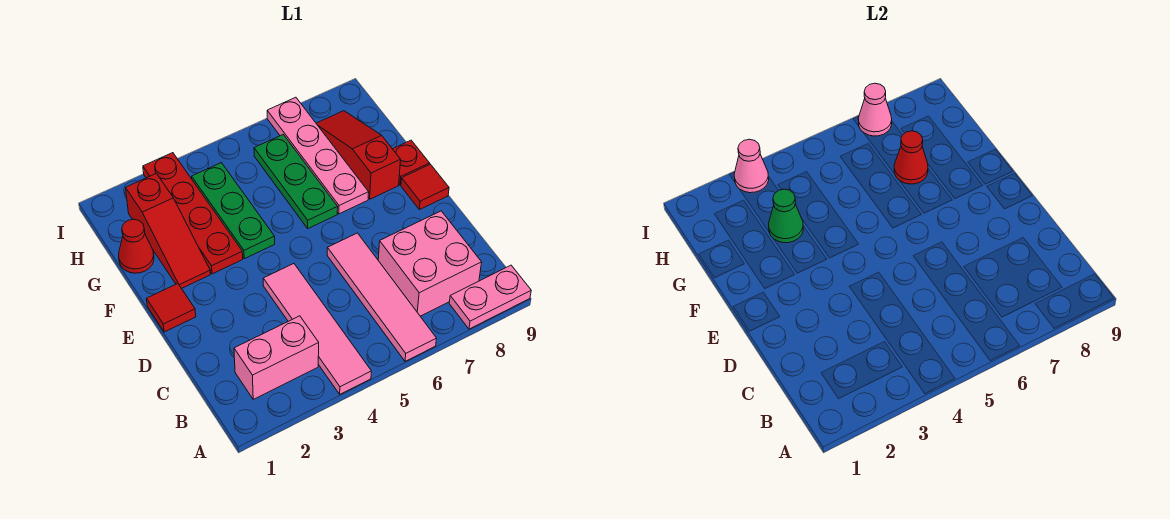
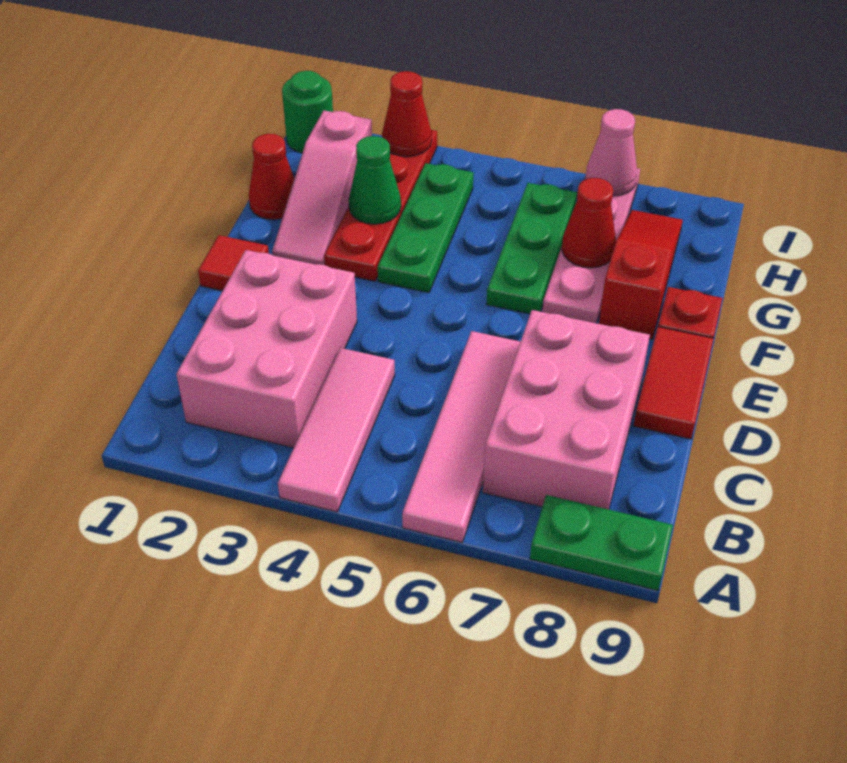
pink tile A4:D4 level 1 -> pink tile A4:C4 level 1
pink plate A8:A9 level 1 -> green plate A8:A9 level 1
pink brick B2:B3 level 1 -> pink brick B2:D3 level 1
pink brick B7:C8 level 1 -> pink brick B7:D8 level 1
red tile E9 level 1 -> red tile D9:E9 level 1
red slope F2:H2 level 1 top H -> pink slope F2:H2 level 1 top H
none -> green round brick I1 level 1
pink cone I3 level 2 -> red cone I3 level 2

